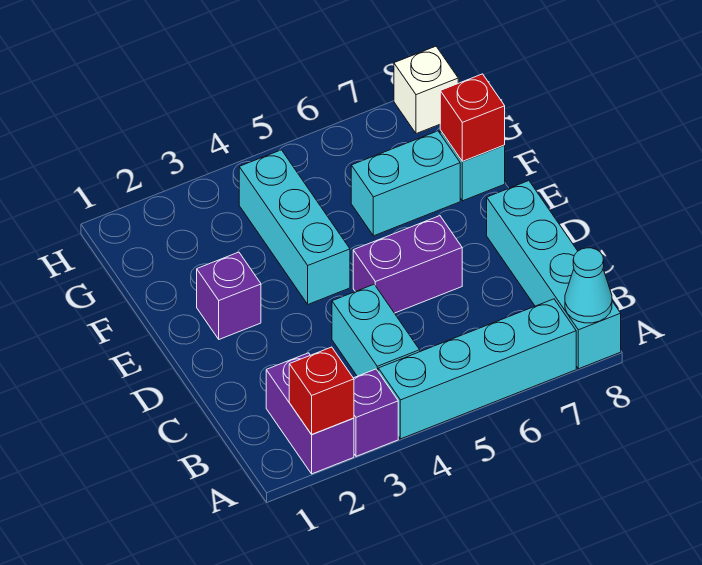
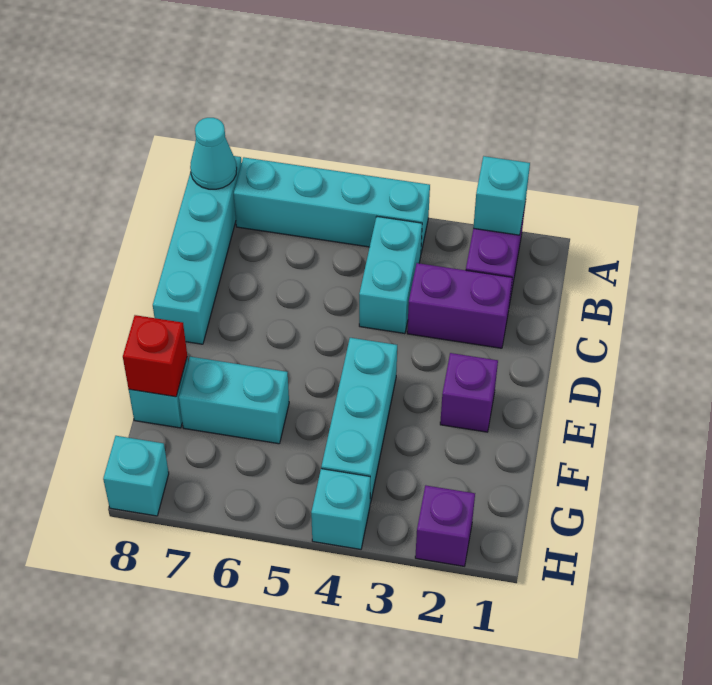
red brick A2 level 2 -> cyan brick A2 level 2
purple brick A3 level 1 -> purple brick H2 level 1
purple brick D5:D6 level 1 -> purple brick C2:C3 level 1
none -> cyan brick H4 level 1
white brick H8 level 1 -> cyan brick H8 level 1

